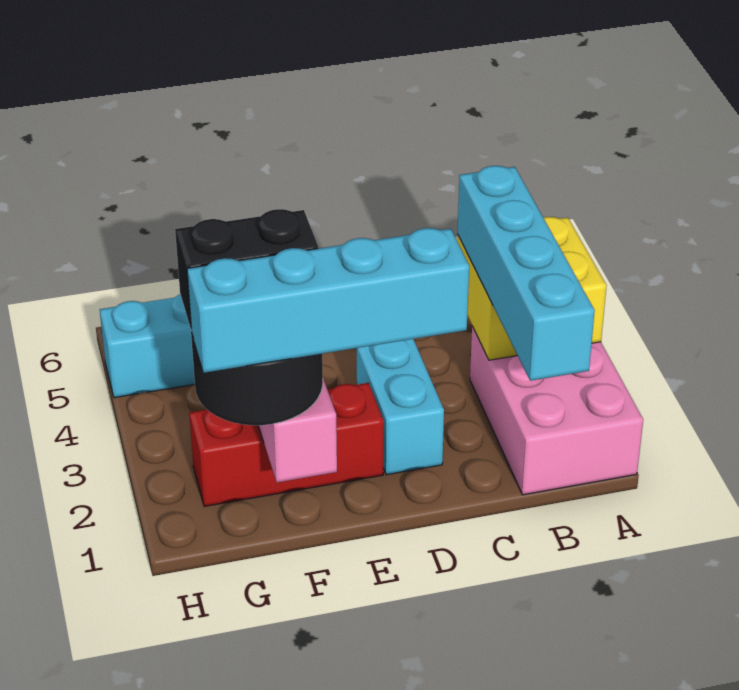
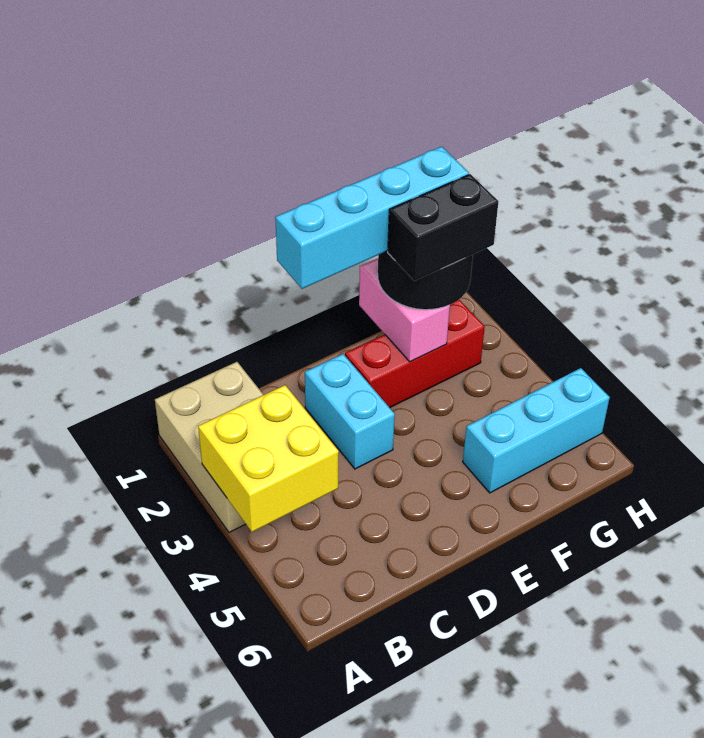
pink brick A1:B3 level 1 -> tan brick A1:B3 level 1
cyan brick B1:B4 level 3 -> none

